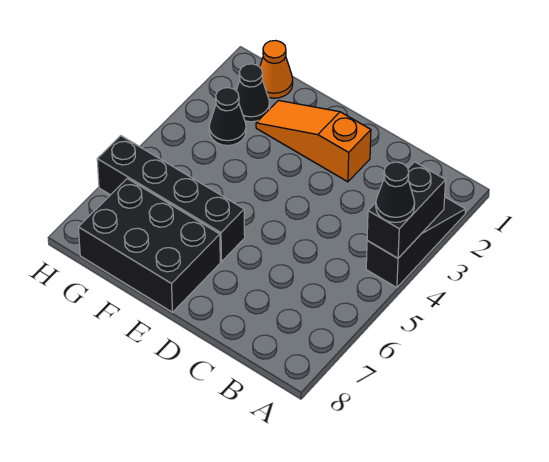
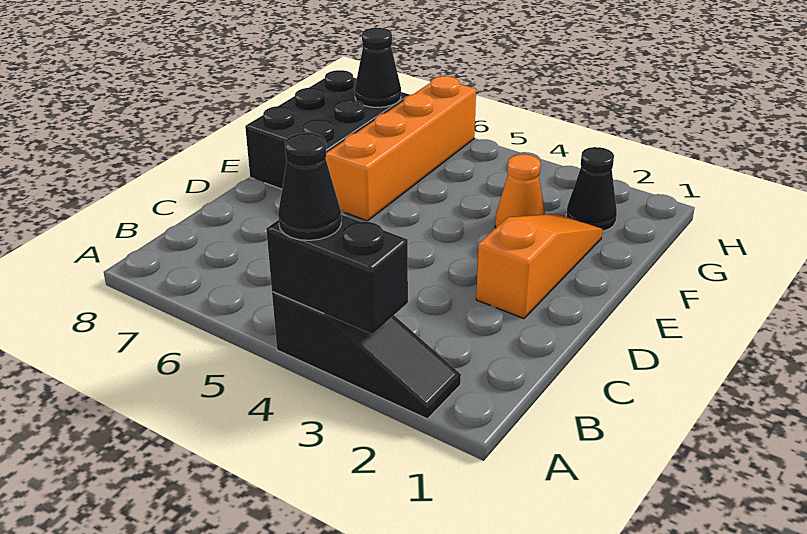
black brick E6:H6 level 1 -> orange brick E6:H6 level 1
orange cone G1 level 1 -> orange cone F3 level 1
black cone G3 level 1 -> black cone G7 level 2

